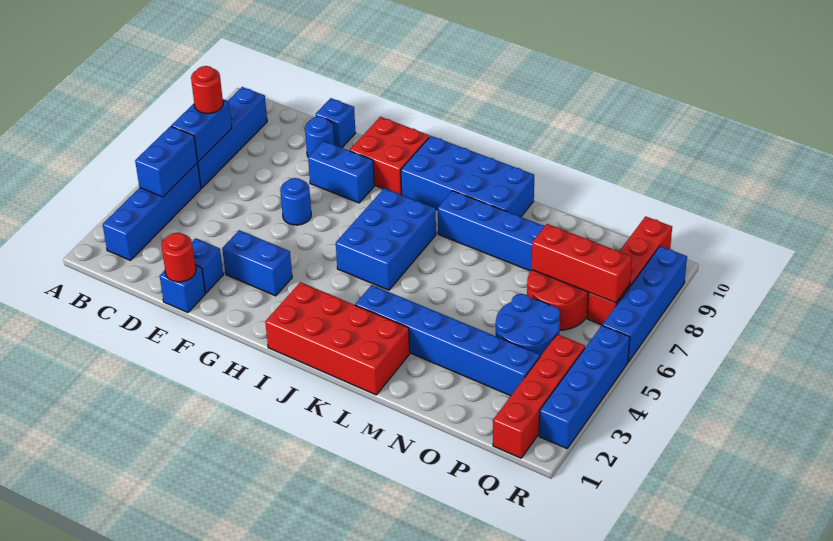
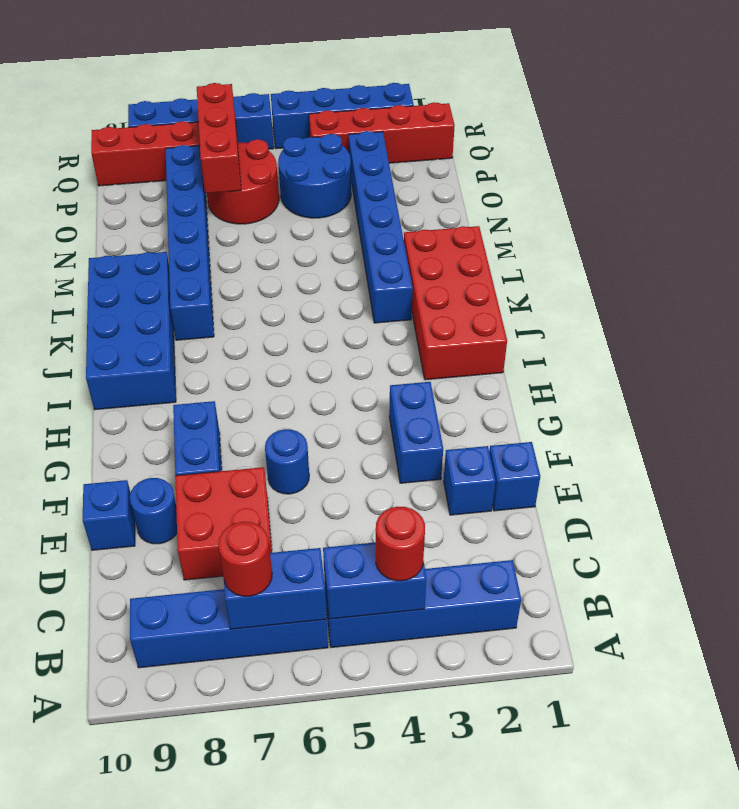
red round brick E1 level 2 -> red round brick B4 level 3
red brick G9:H10 level 1 -> red brick D7:E8 level 1
blue brick I5:J7 level 1 -> none

